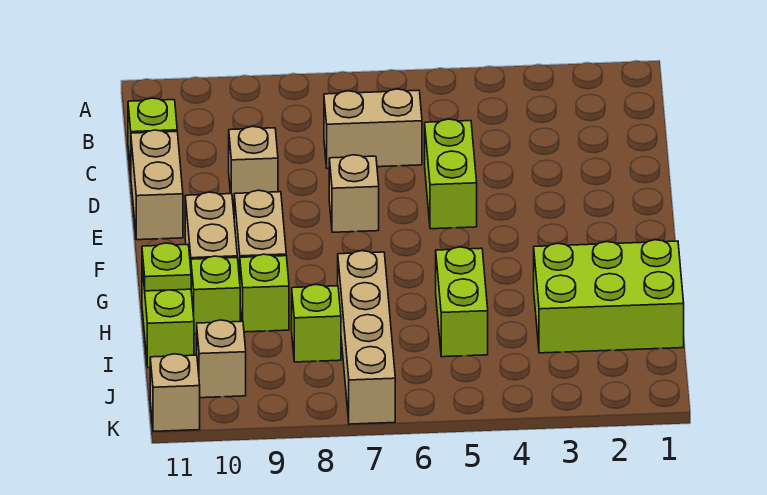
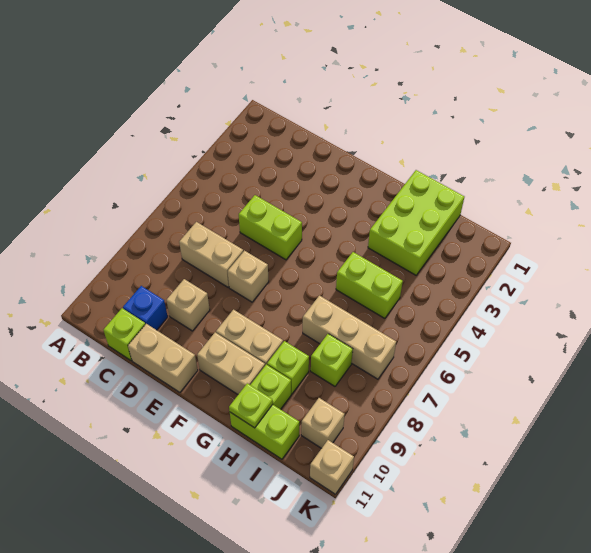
tan brick C6:C7 level 1 -> tan brick C7:D7 level 1
none -> blue brick C10 level 1
tan brick H7:K7 level 1 -> tan brick H7:J7 level 1

